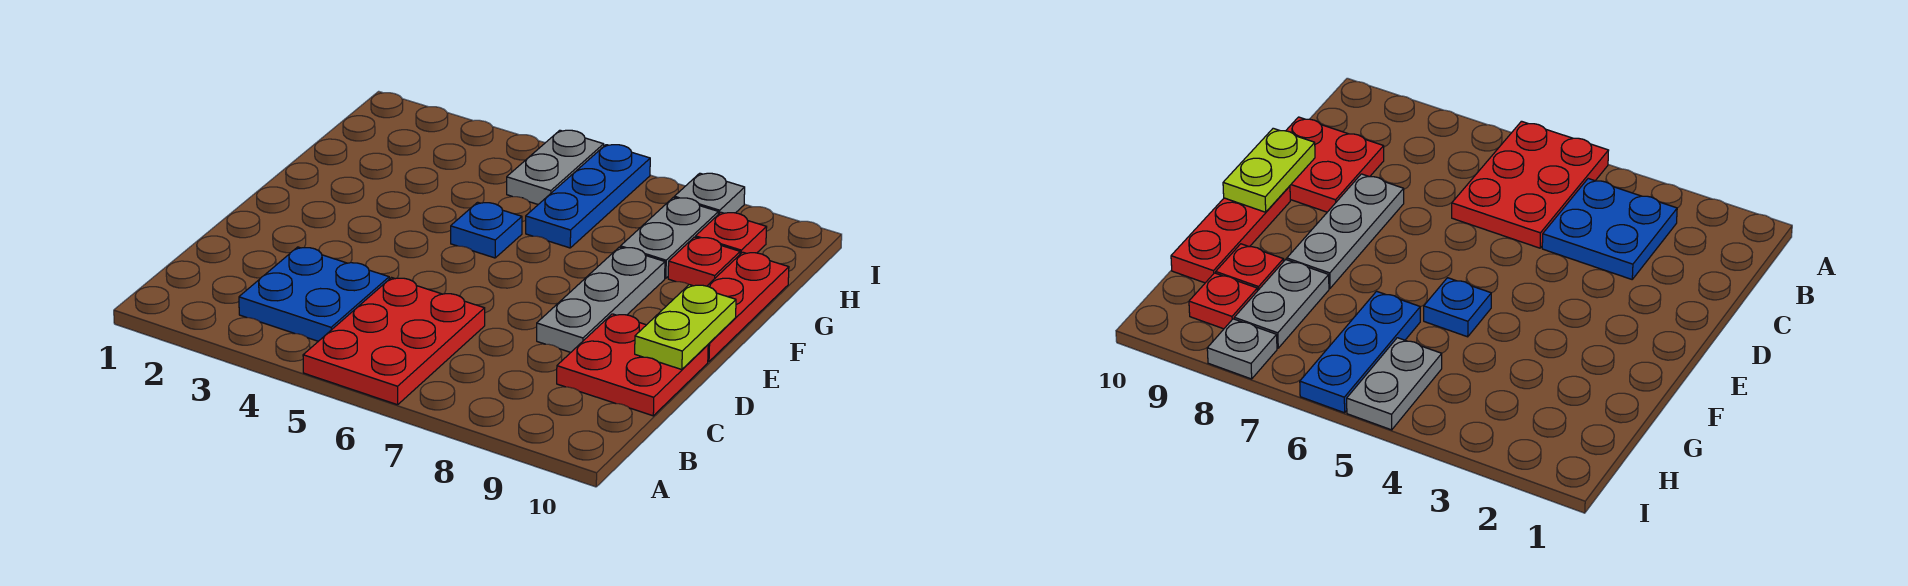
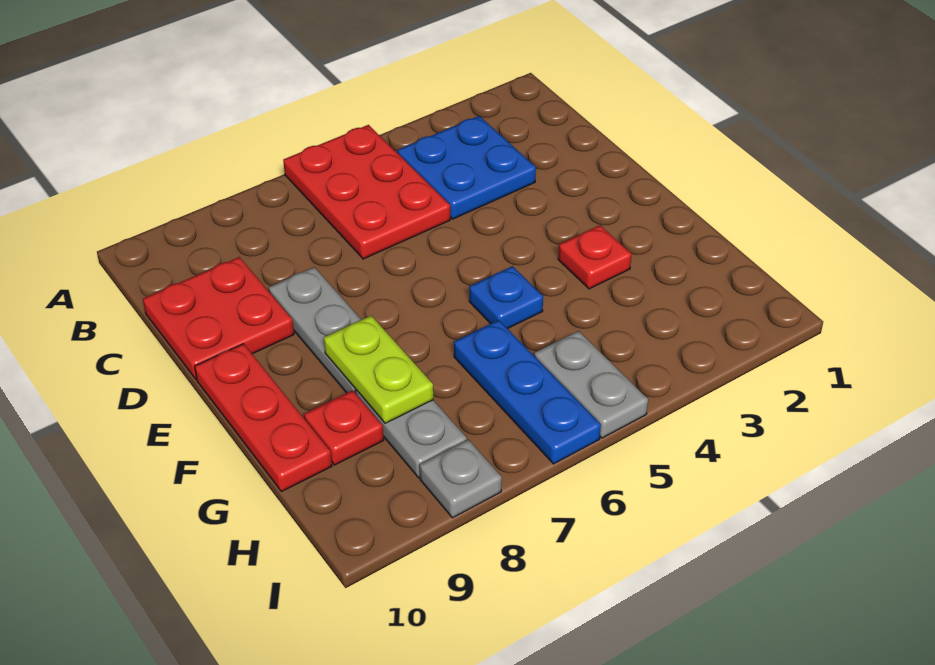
lime plate D10:E10 level 2 -> lime plate F8:G8 level 2
red plate H9 level 1 -> red plate F3 level 1

